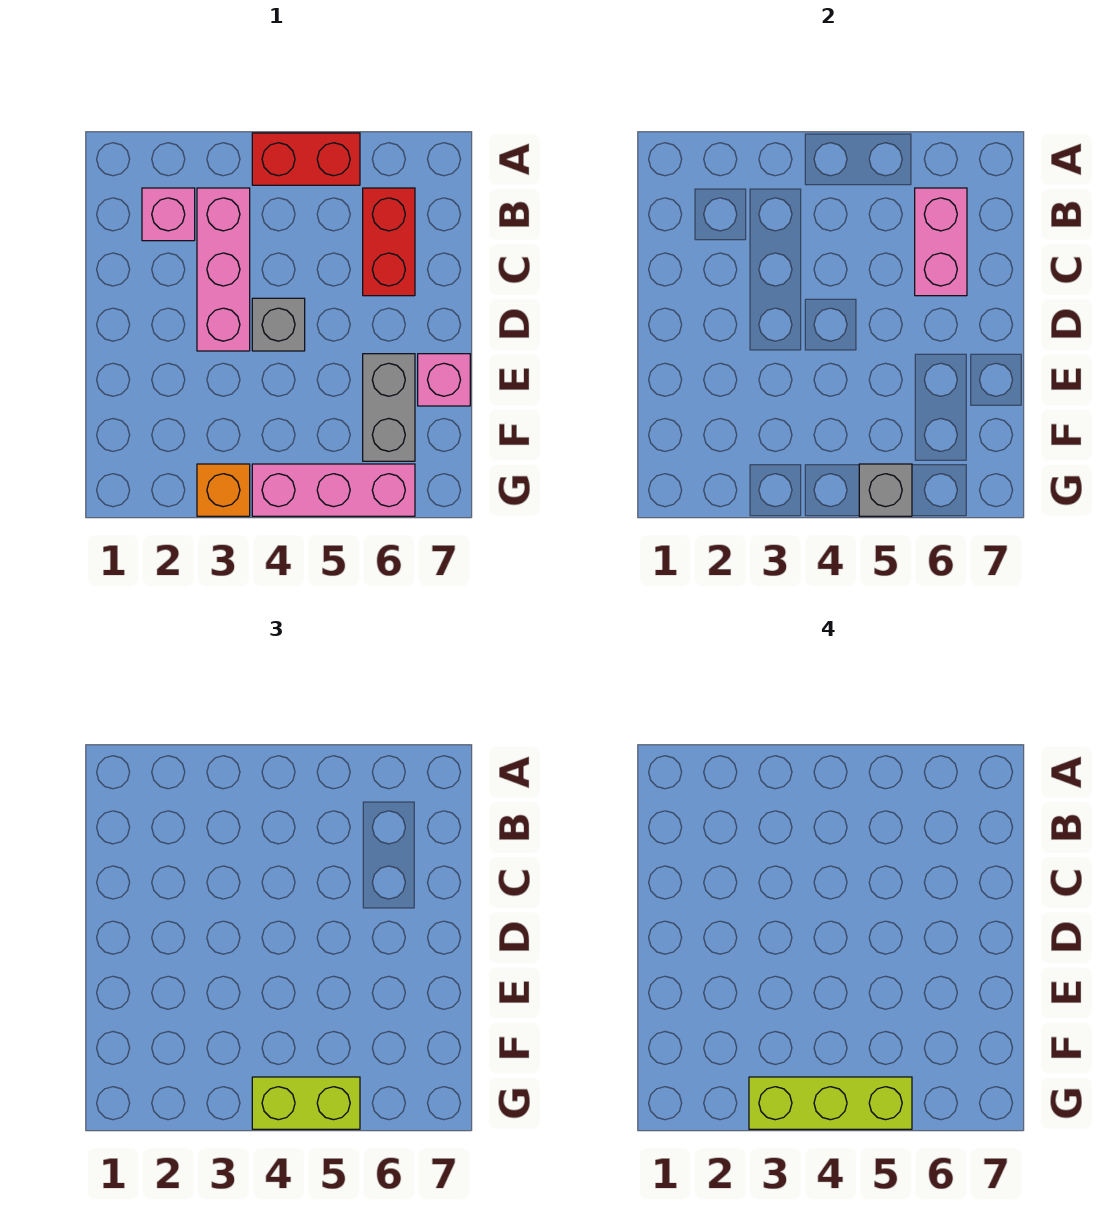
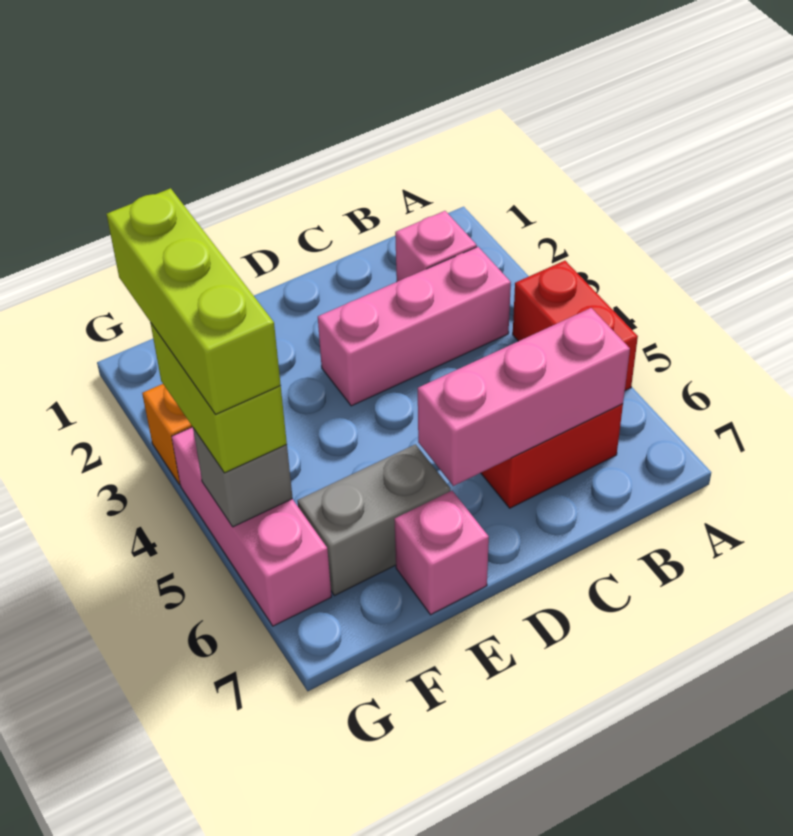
pink brick B6:C6 level 2 -> pink brick B6:D6 level 2
grey brick D4 level 1 -> none

